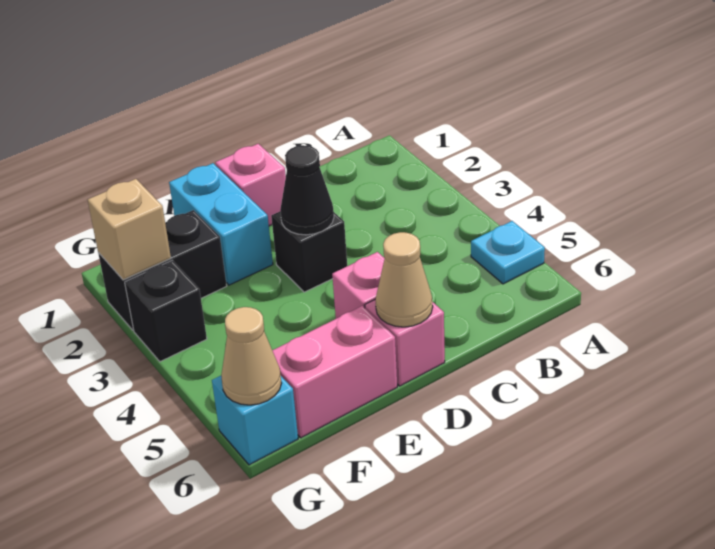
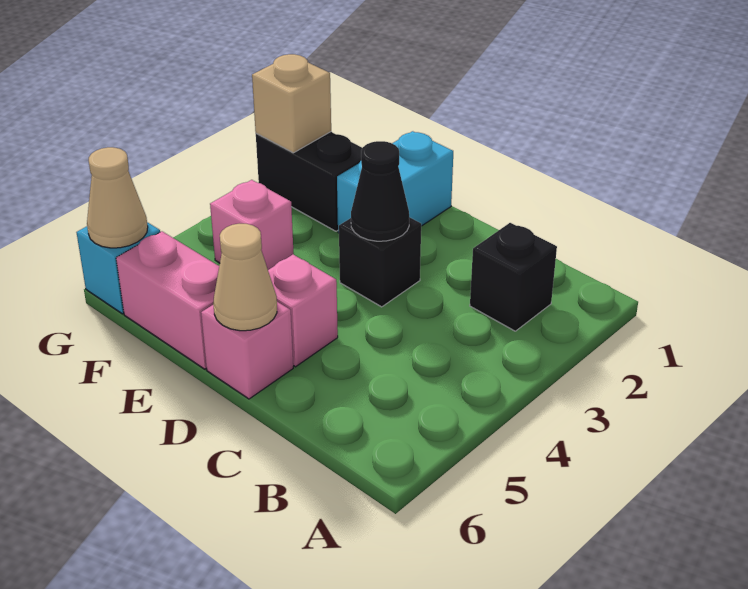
cyan plate A5 level 1 -> none
pink brick D1 level 1 -> pink brick F4 level 1
black brick G3 level 1 -> black brick B2 level 1

